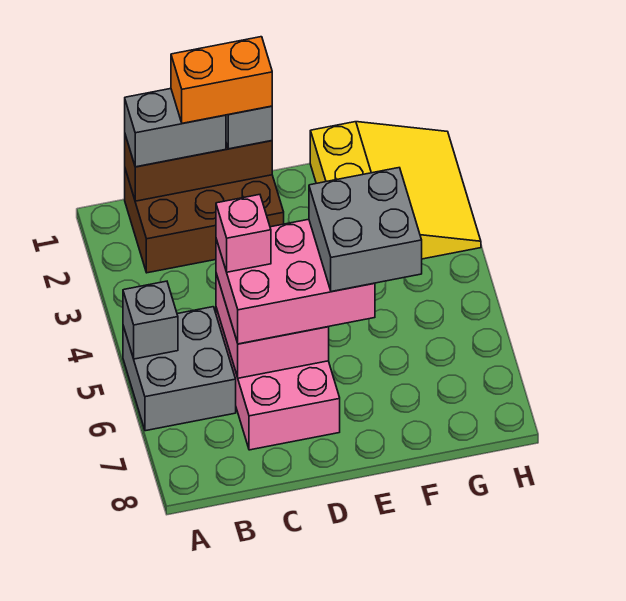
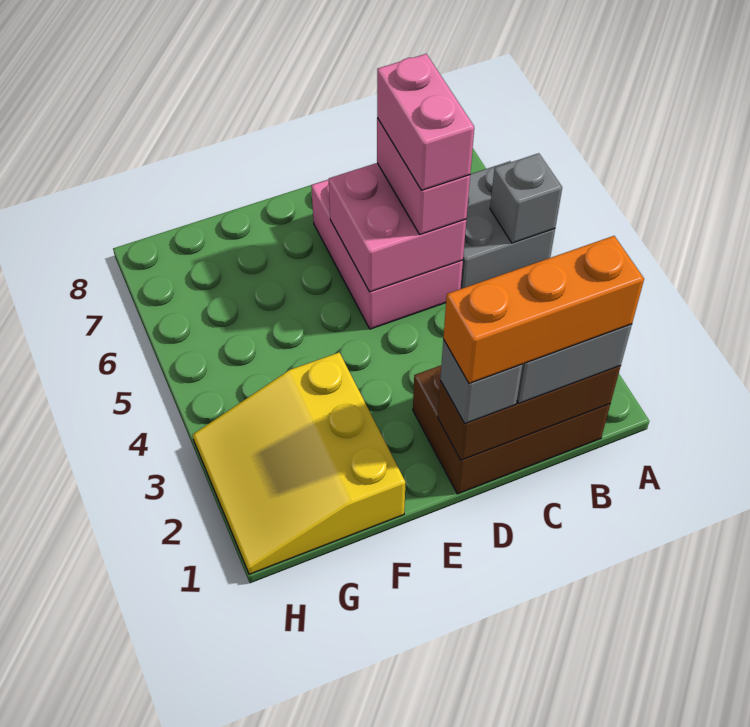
orange brick C1:D1 level 4 -> orange brick B1:D1 level 4
pink brick C5:E6 level 3 -> pink brick C5:C6 level 3
pink brick C5 level 4 -> pink brick C5:C6 level 4
grey brick E5:F6 level 4 -> none

